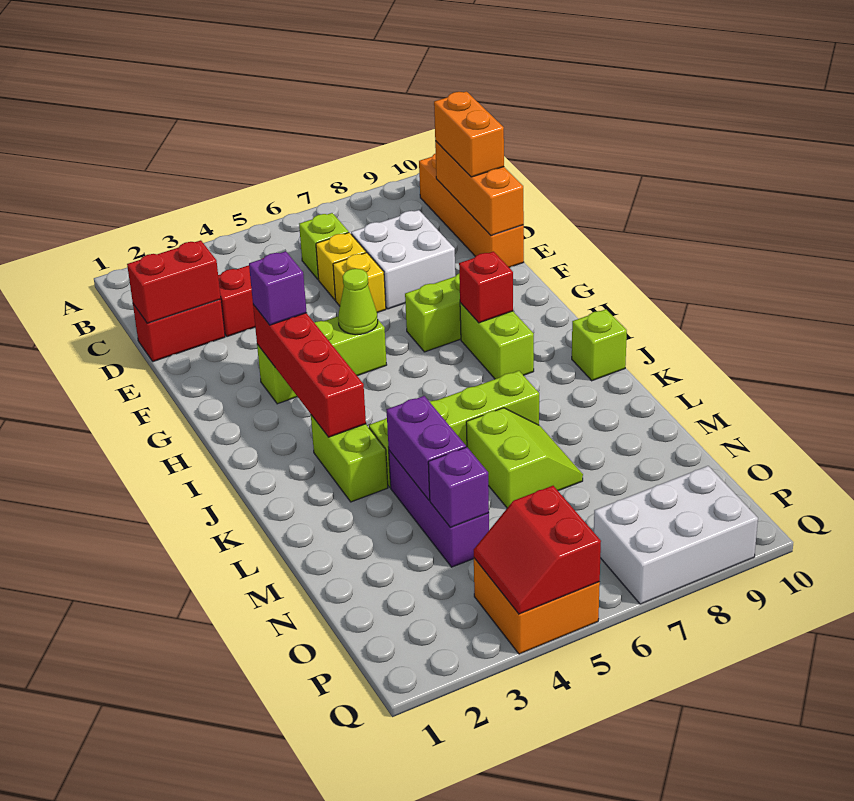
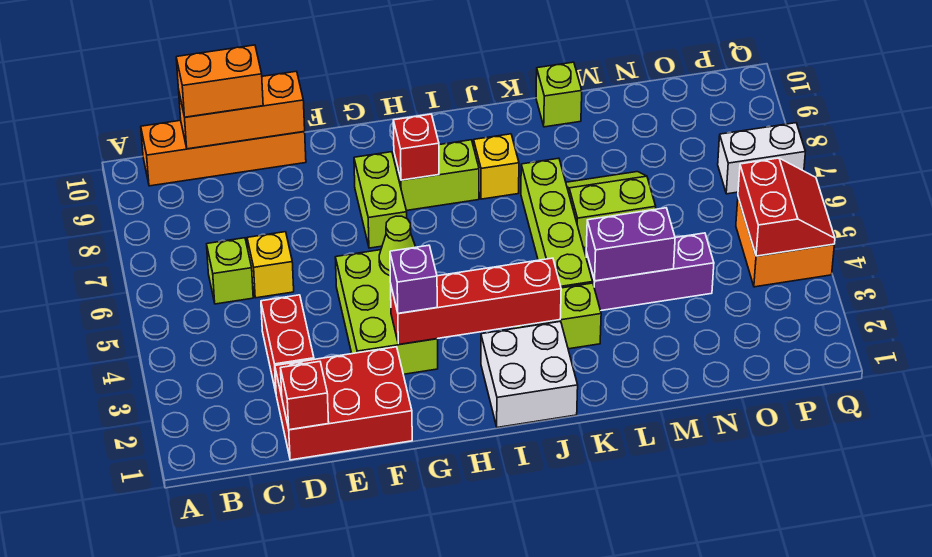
red brick D1:D2 level 1 -> red brick D1:F2 level 1
red brick D1:D2 level 2 -> red brick D1 level 2
white brick D7:E8 level 1 -> white brick I1:J2 level 1
yellow brick E6 level 1 -> yellow brick J8 level 1
lime brick G3:G5 level 1 -> lime brick F3:G5 level 1
lime brick J10 level 1 -> lime brick L10 level 1
purple brick N4 level 2 -> none
red slope P4:Q5 level 2 top 5 -> red slope P4:Q5 level 2 top P
white brick P7:Q9 level 1 -> white brick P7:Q7 level 1

